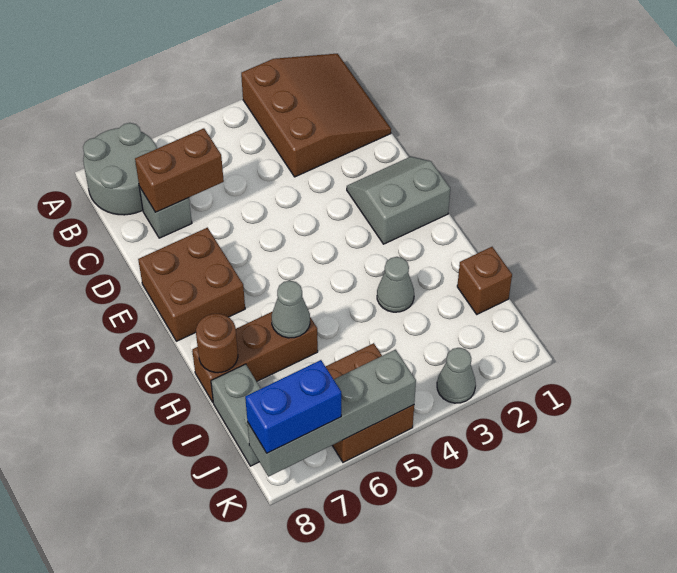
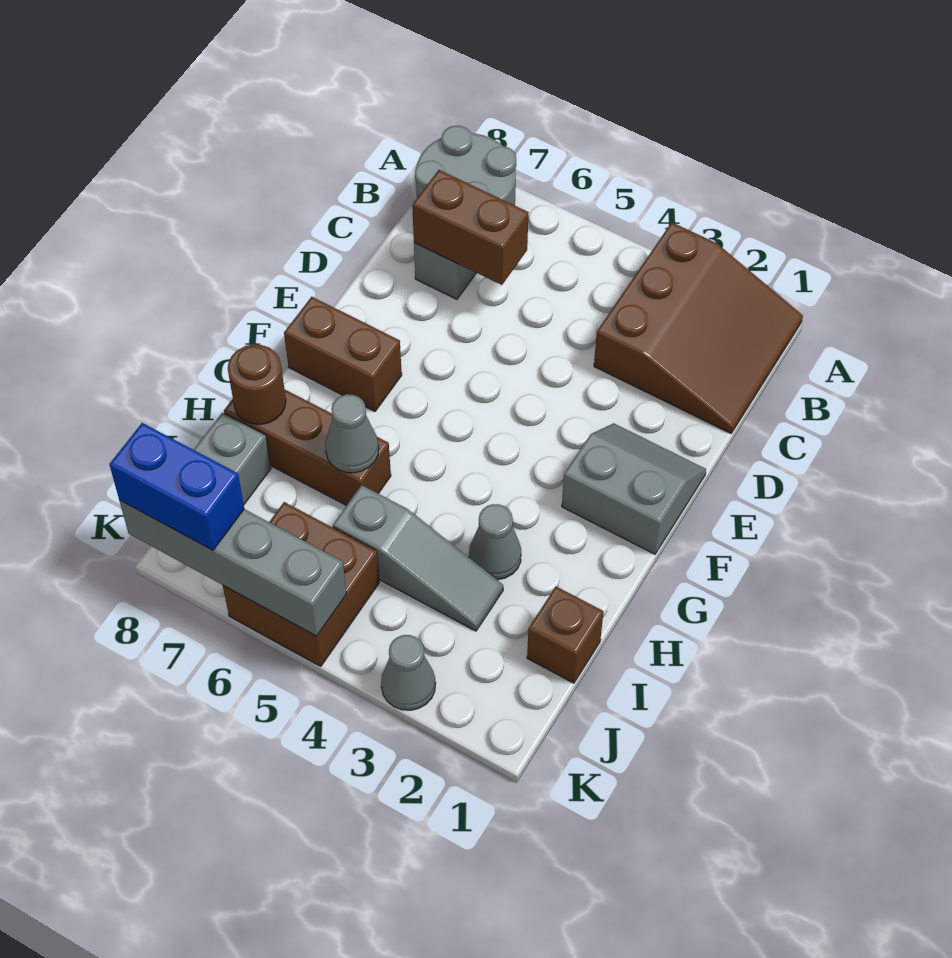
brown brick E7:F8 level 1 -> brown brick F7:F8 level 1
none -> grey slope I3:I5 level 1 top 5

